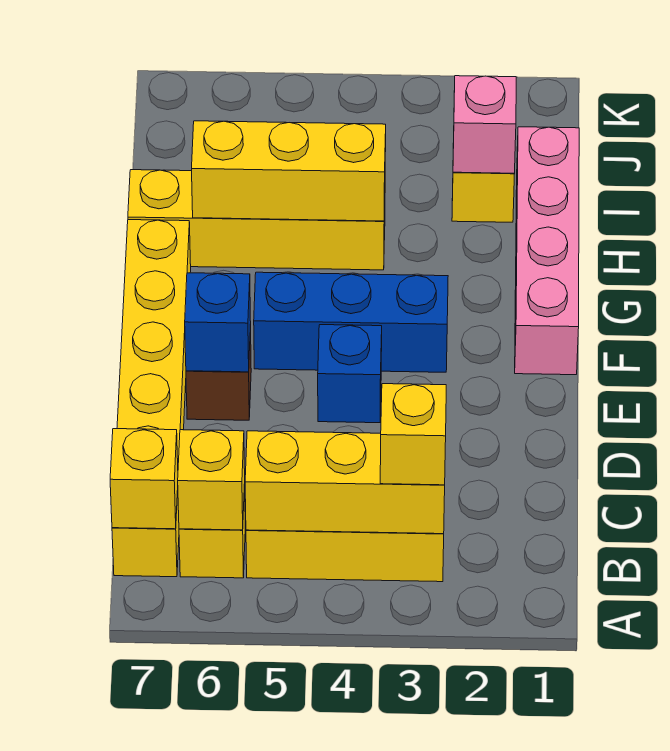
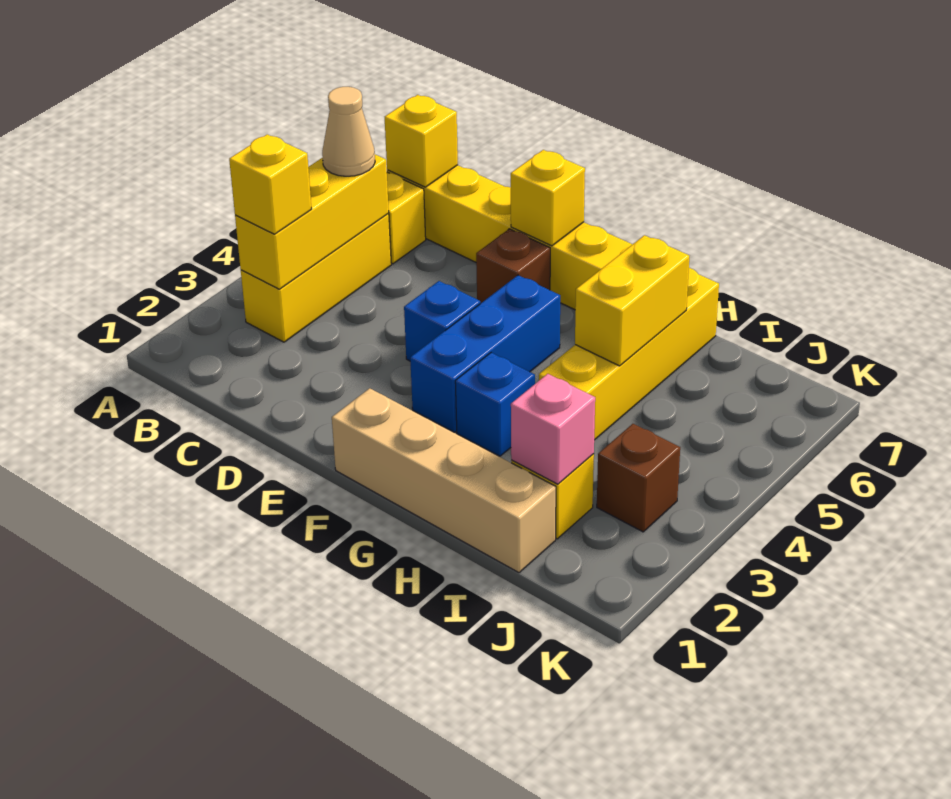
none -> tan cone B5 level 3
yellow brick B6 level 2 -> yellow brick E7 level 2
blue brick E6 level 2 -> blue brick G3 level 1
pink brick F1:I1 level 1 -> tan brick F1:I1 level 1
yellow brick H4:H6 level 2 -> yellow brick H5:H6 level 2
none -> brown brick J3 level 1

